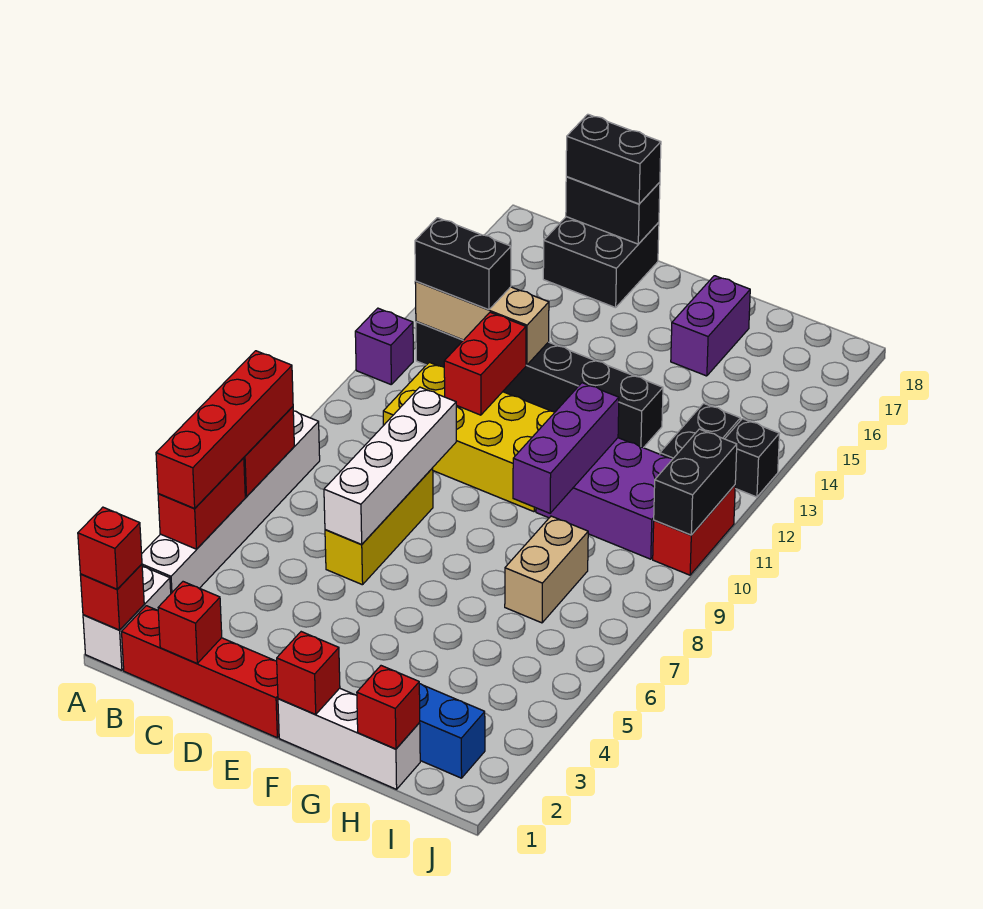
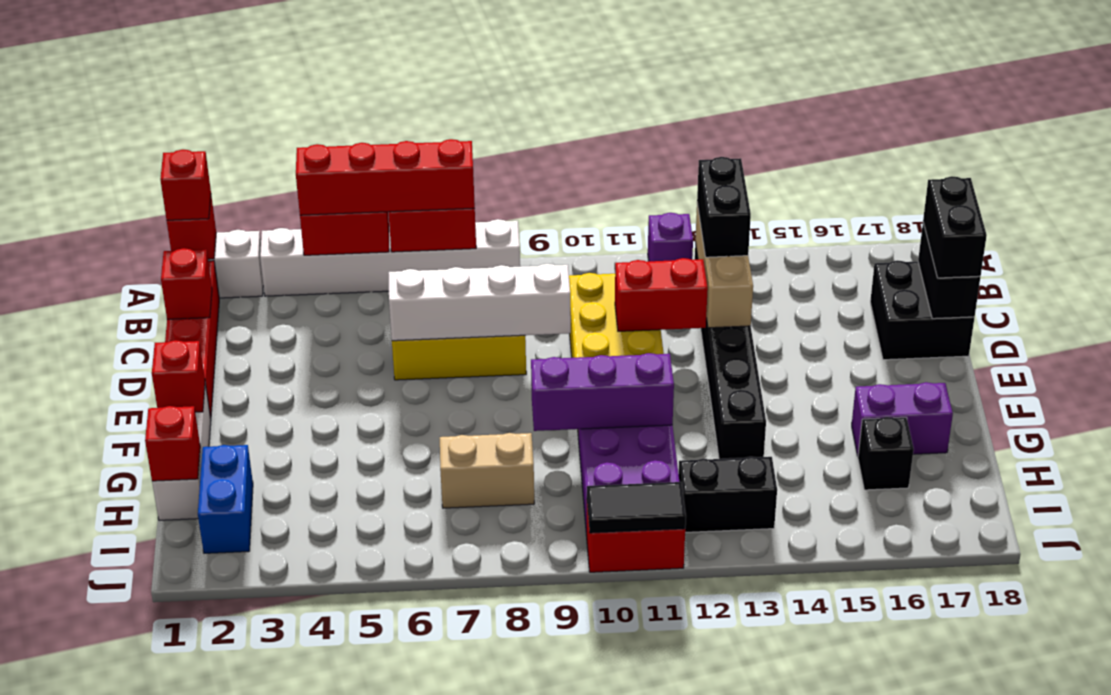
black brick J10:J11 level 2 -> black tile J10:J11 level 2
black brick J13 level 1 -> black brick H16 level 1

